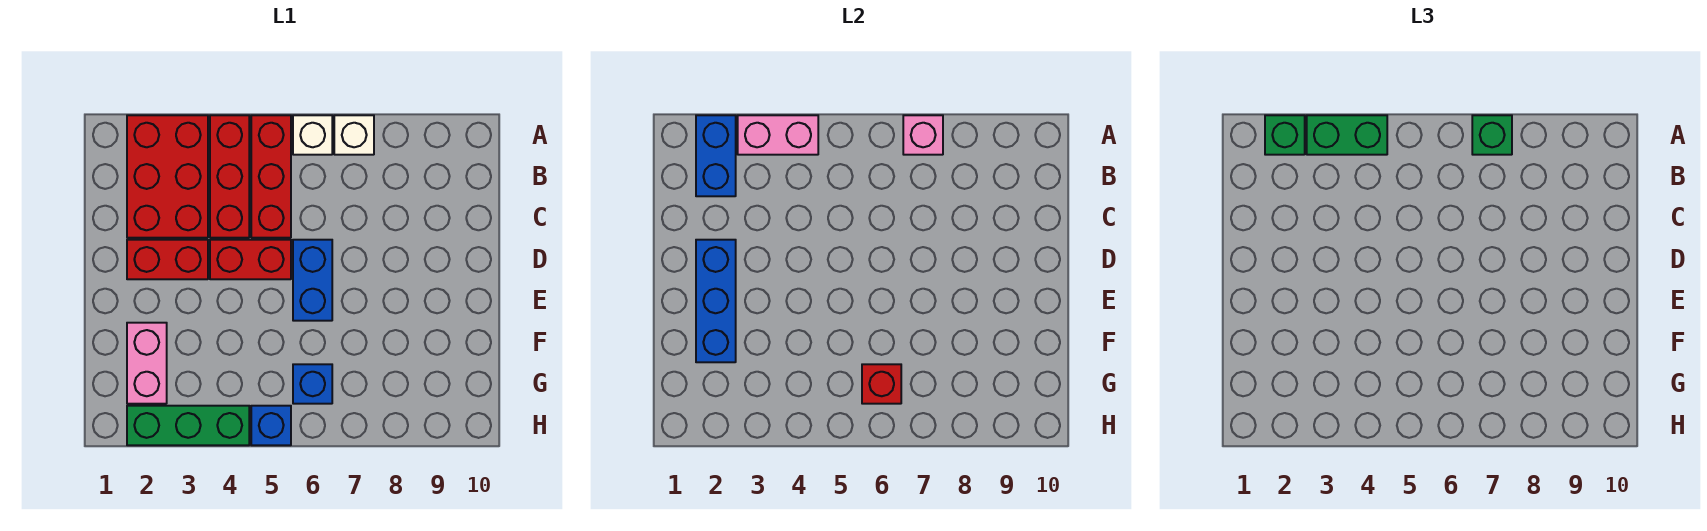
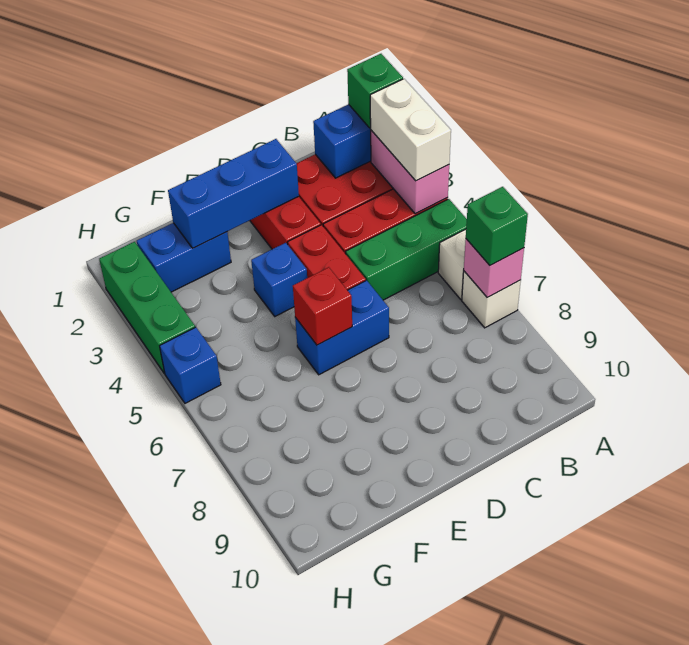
green brick A3:A4 level 3 -> white brick A3:A4 level 3
red brick A5:C5 level 1 -> green brick A5:C5 level 1
pink brick F2:G2 level 1 -> blue brick F2:G2 level 1
blue brick G6 level 1 -> blue brick E4 level 1
red brick G6 level 2 -> red brick E6 level 2

